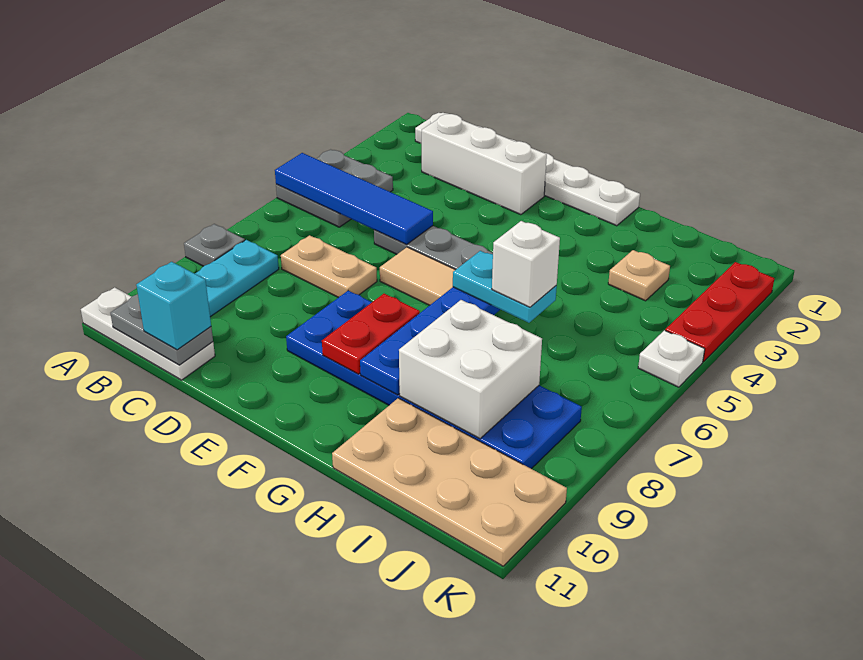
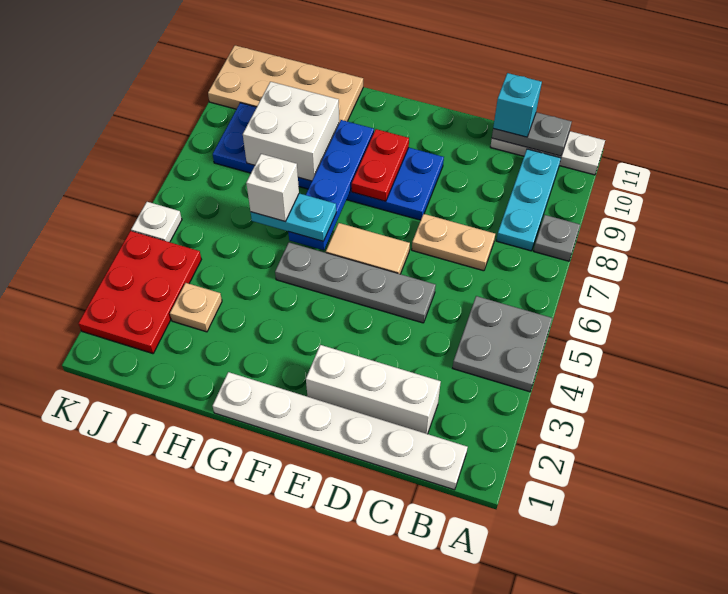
blue tile A5:D5 level 2 -> none
red plate K2:K4 level 1 -> red plate J2:K4 level 1

